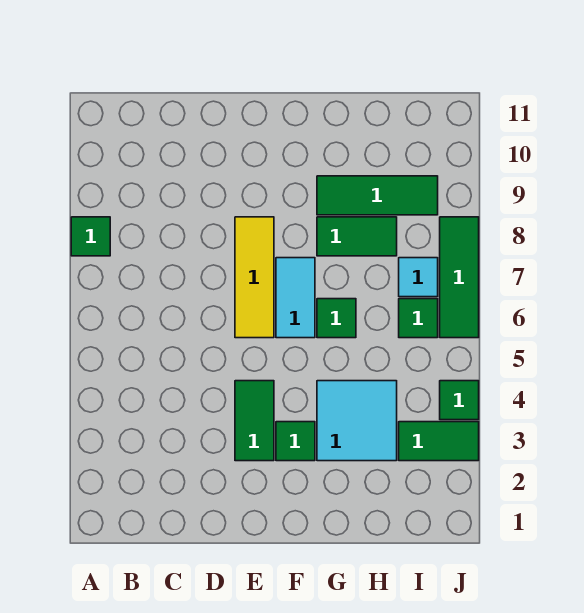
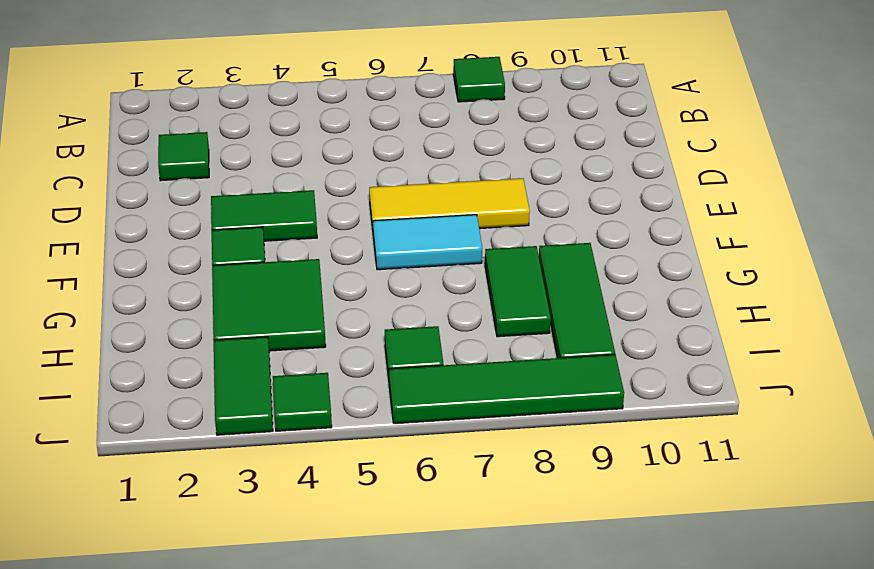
cyan tile G3:H4 level 1 -> green tile G3:H4 level 1
green tile G6 level 1 -> green tile C2 level 1
cyan tile I7 level 1 -> none
green tile J6:J8 level 1 -> green tile J6:J9 level 1

